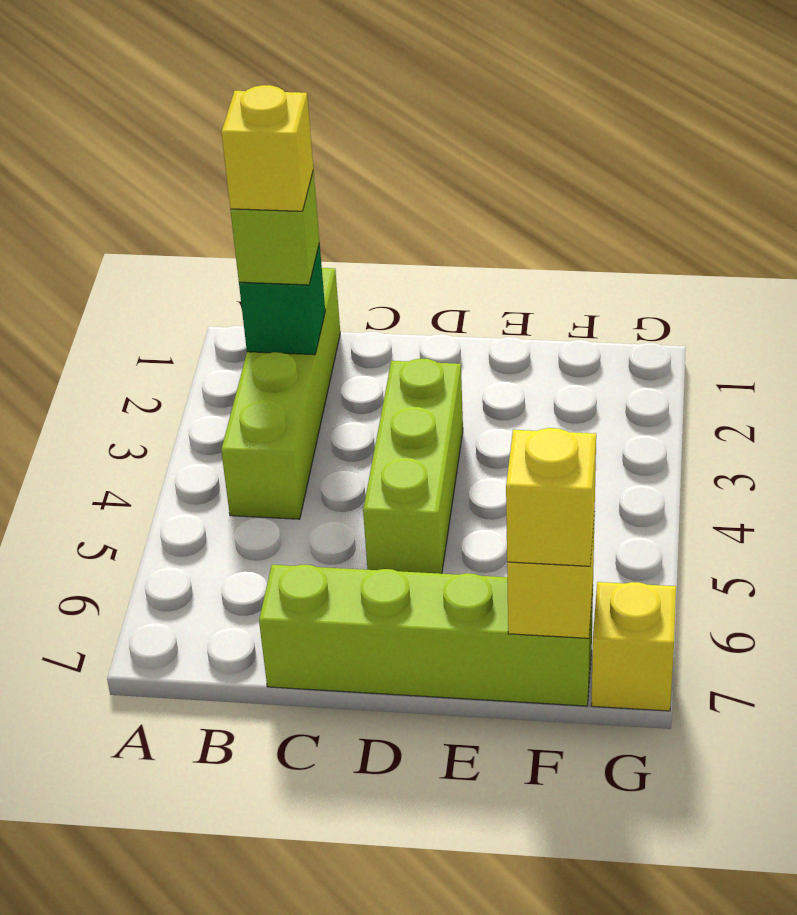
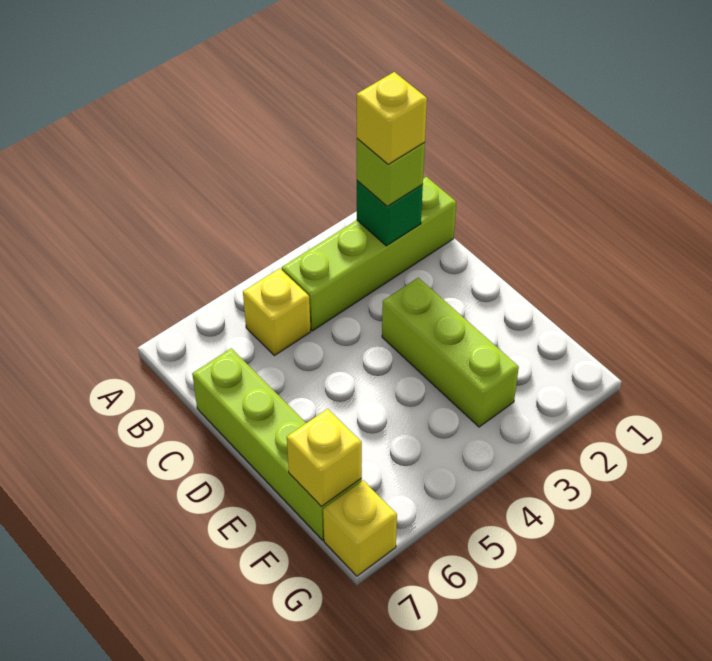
lime brick D3:D5 level 1 -> lime brick D3:F3 level 1
yellow brick F7 level 3 -> yellow brick B5 level 1

